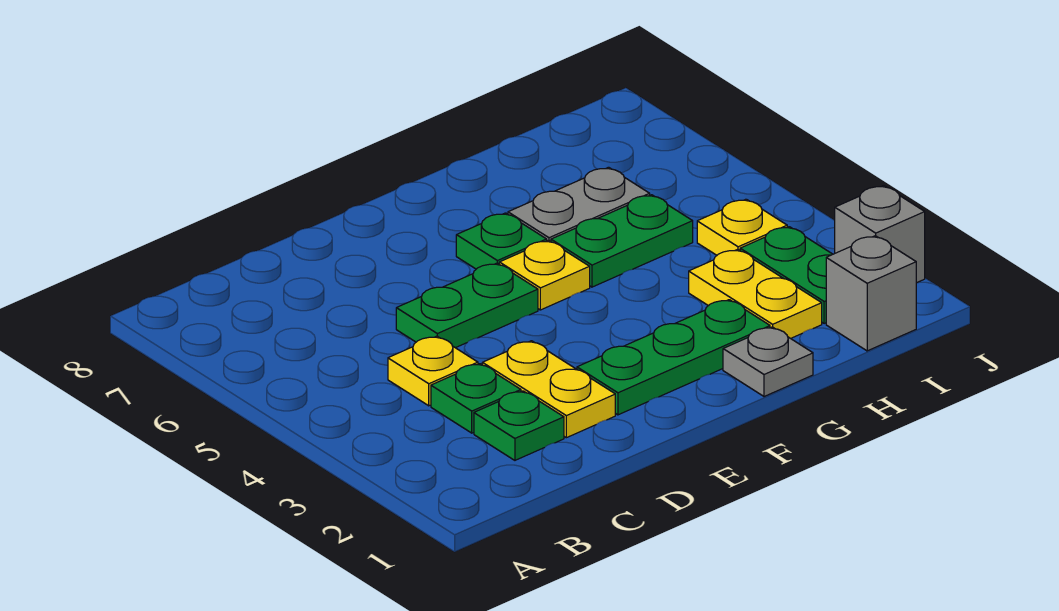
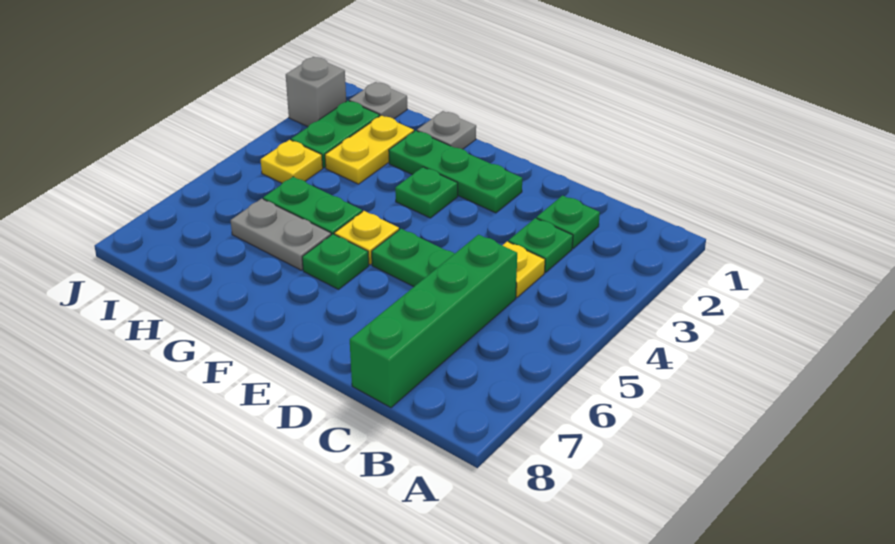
none -> green brick C5:C8 level 1
yellow plate D2:D3 level 1 -> none
none -> green plate F3 level 1
grey brick I1 level 1 -> grey plate I1 level 1

